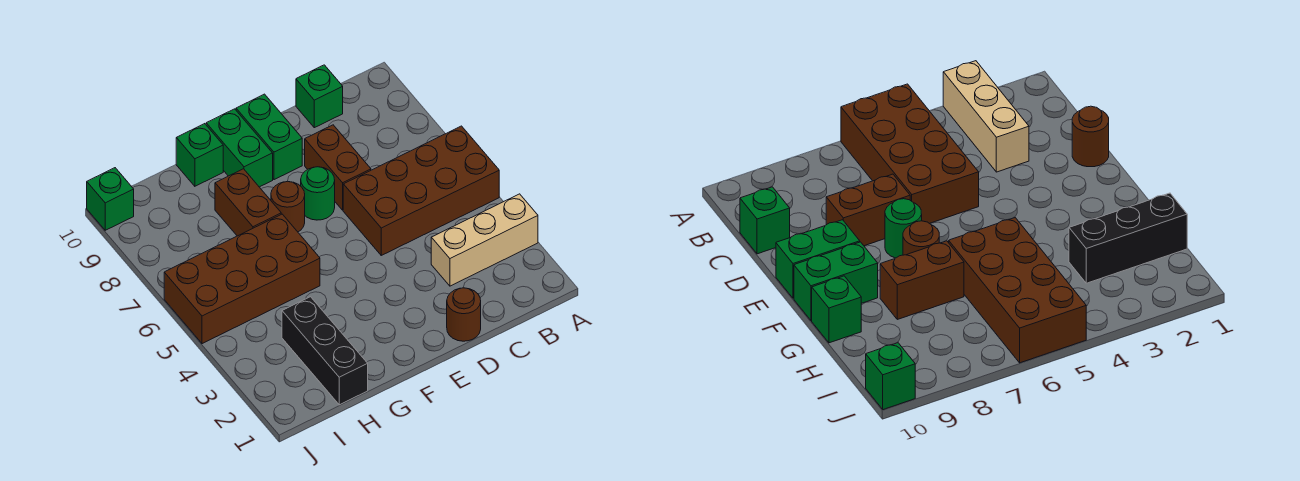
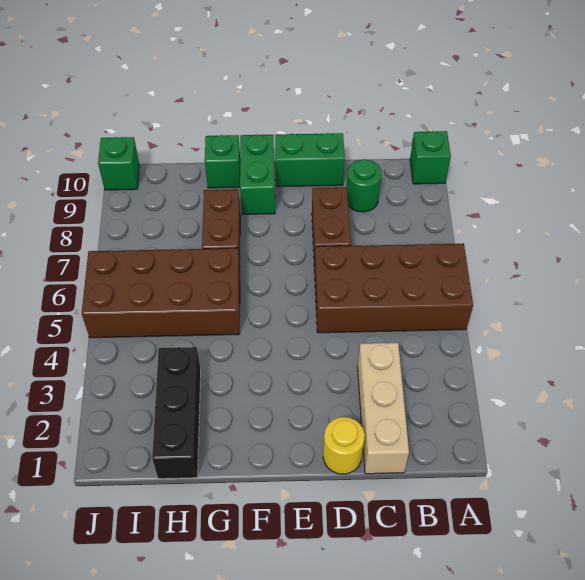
tan brick A3:C3 level 1 -> tan brick C1:C3 level 1
green brick C10 level 1 -> green brick A10 level 1
brown round brick D1 level 1 -> yellow round brick D1 level 1
green round brick E7 level 1 -> green round brick C9 level 1
green brick E9:E10 level 1 -> green brick D10:E10 level 1
brown round brick F7 level 1 -> none

